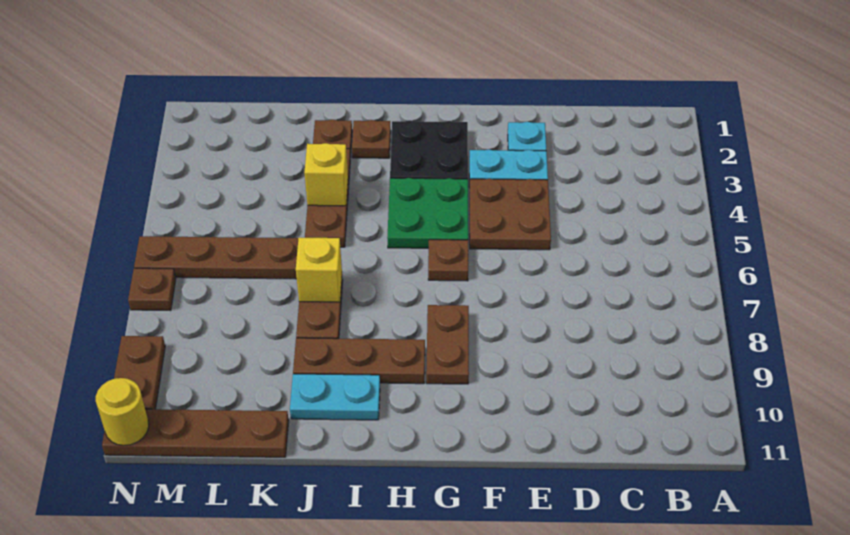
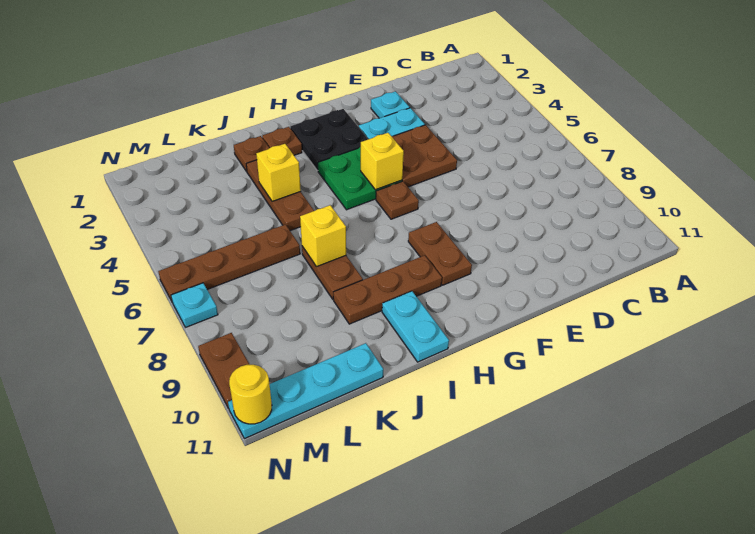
none -> yellow brick G5 level 2
cyan plate I10:J10 level 1 -> cyan plate I10:I11 level 1
brown plate K11:N11 level 1 -> cyan plate K11:N11 level 1
brown plate N7 level 1 -> cyan plate N7 level 1

